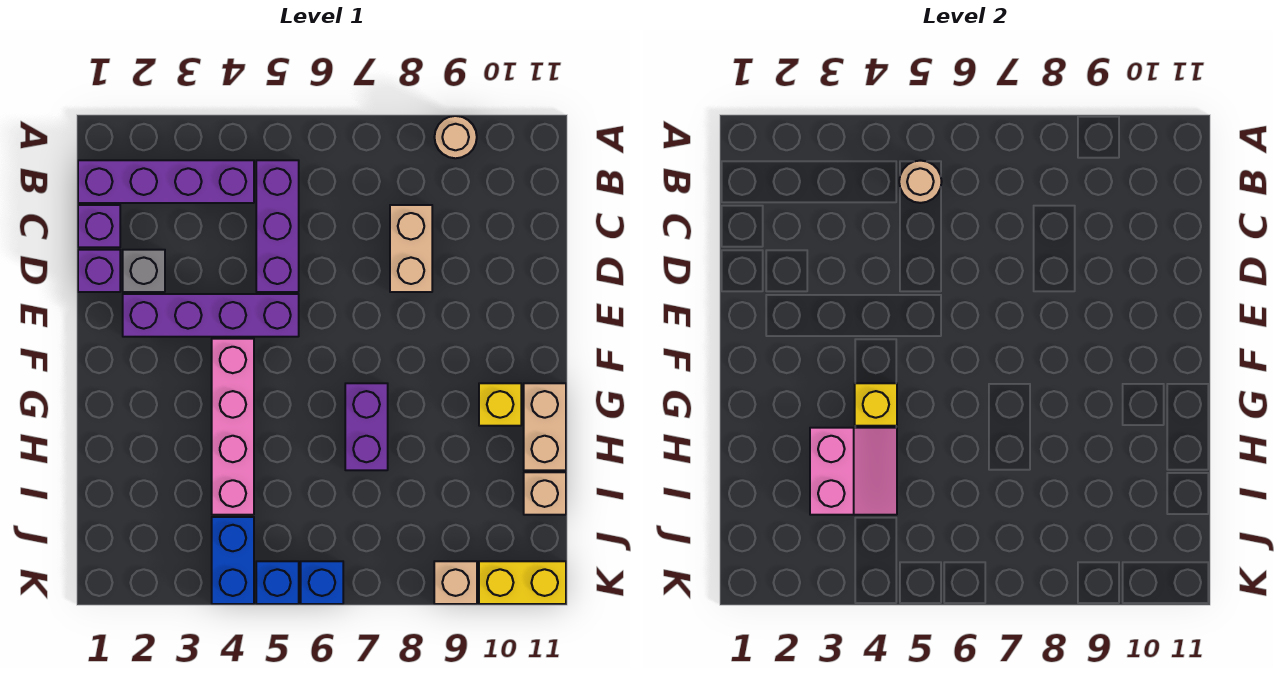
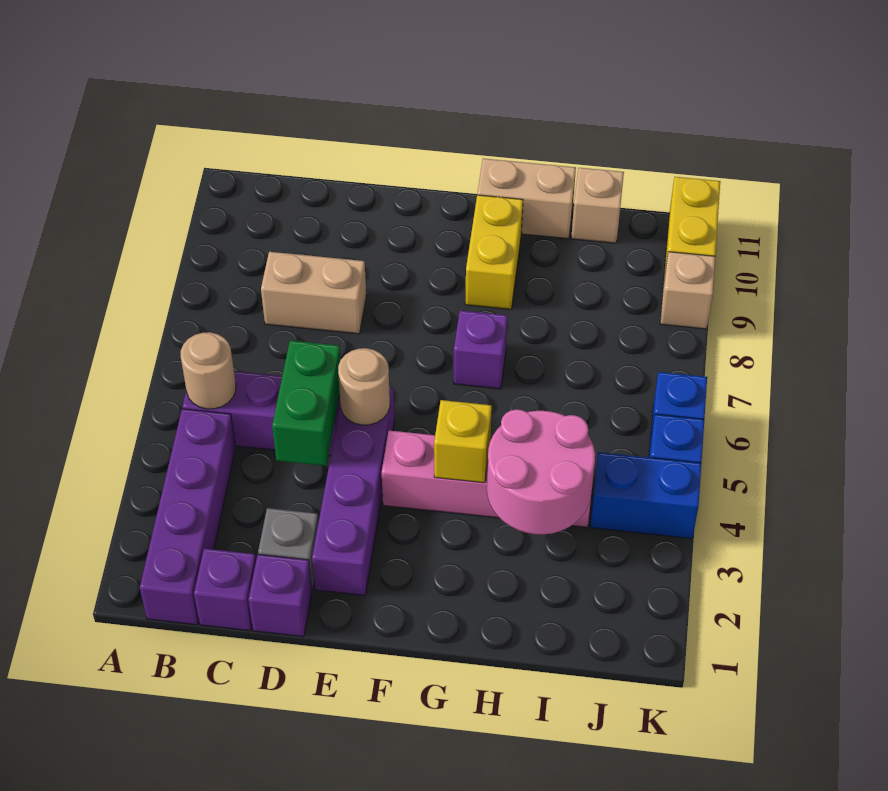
tan round brick A9 level 1 -> tan round brick E5 level 2
none -> green brick D4:D5 level 2
purple brick G7:H7 level 1 -> purple brick G7 level 1
yellow brick G10 level 1 -> yellow brick G9:G10 level 1
pink slope H3:I4 level 2 top 3 -> pink round brick H3:I4 level 2

